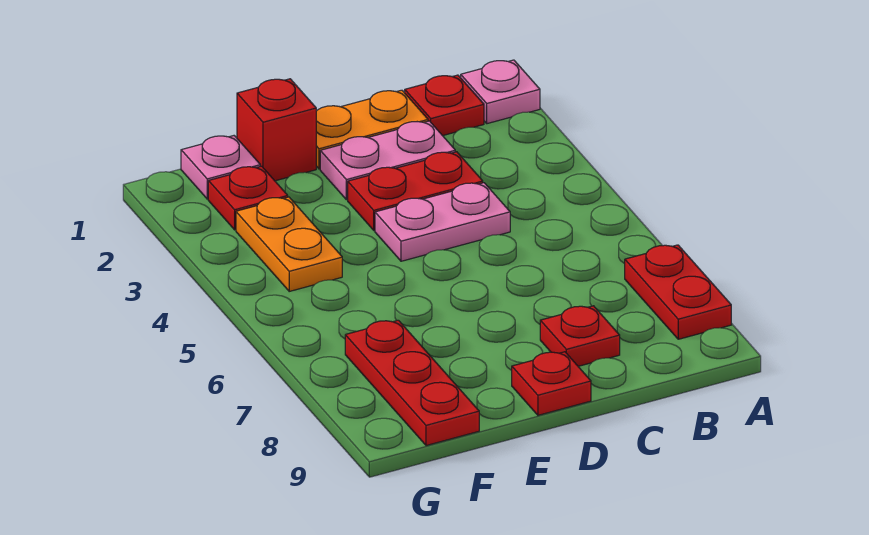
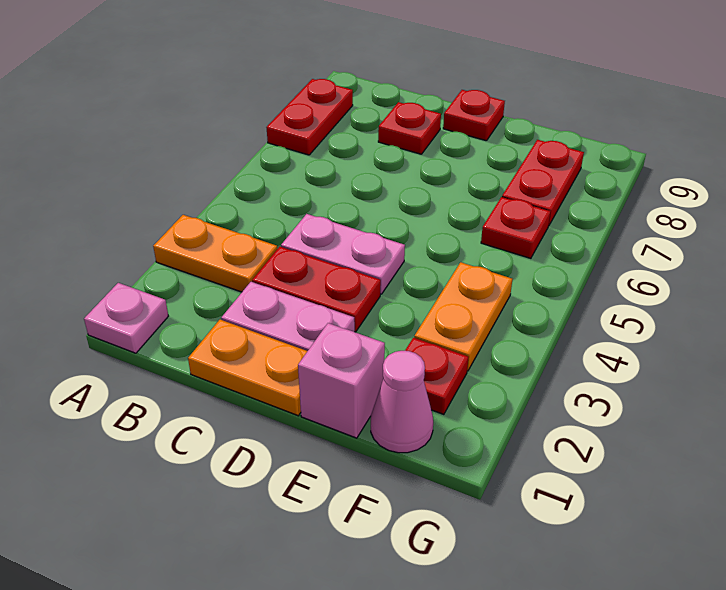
none -> orange plate A3:B3 level 1
red plate B1 level 1 -> red plate F6 level 1
red brick E1 level 1 -> pink brick E1 level 1
pink plate F1 level 1 -> pink cone F1 level 1
red plate F7:F9 level 1 -> red plate F7:F8 level 1

